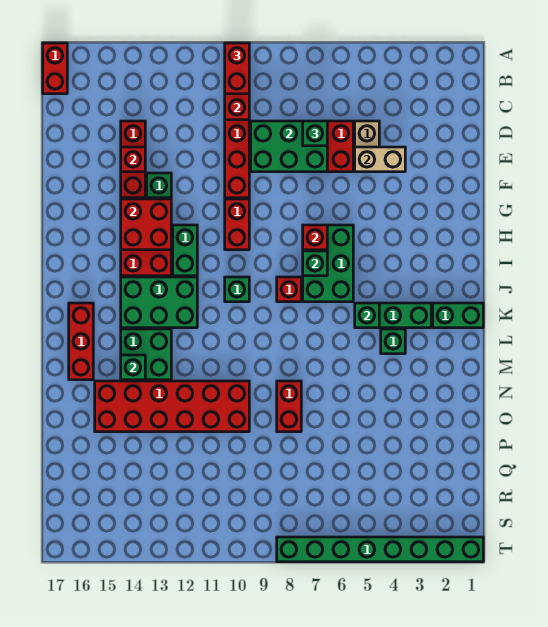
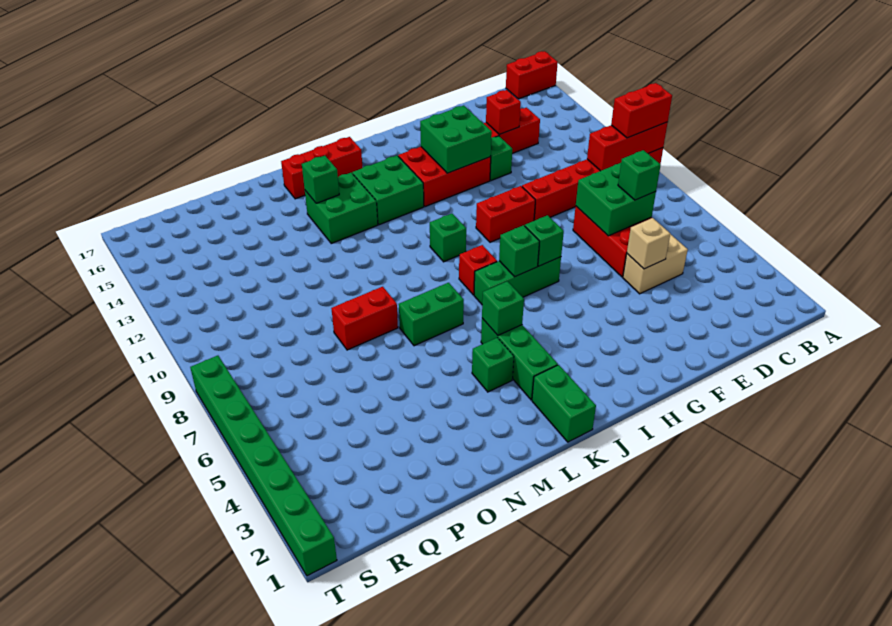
green brick D7:E9 level 2 -> green brick D7:E8 level 2
tan brick E4:E5 level 2 -> tan brick E5 level 2
red brick G13:H14 level 2 -> green brick G13:H14 level 2
green brick H6:J7 level 1 -> green brick H7:J7 level 1
red brick H7 level 2 -> green brick H7 level 2
green brick H12:I12 level 1 -> green brick L7:M7 level 1
green brick J12:K14 level 1 -> green brick J13:K14 level 1
red brick N10:O15 level 1 -> none

